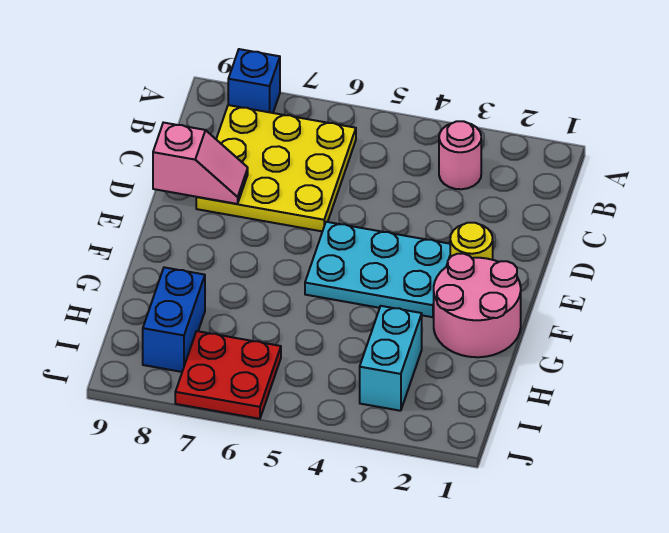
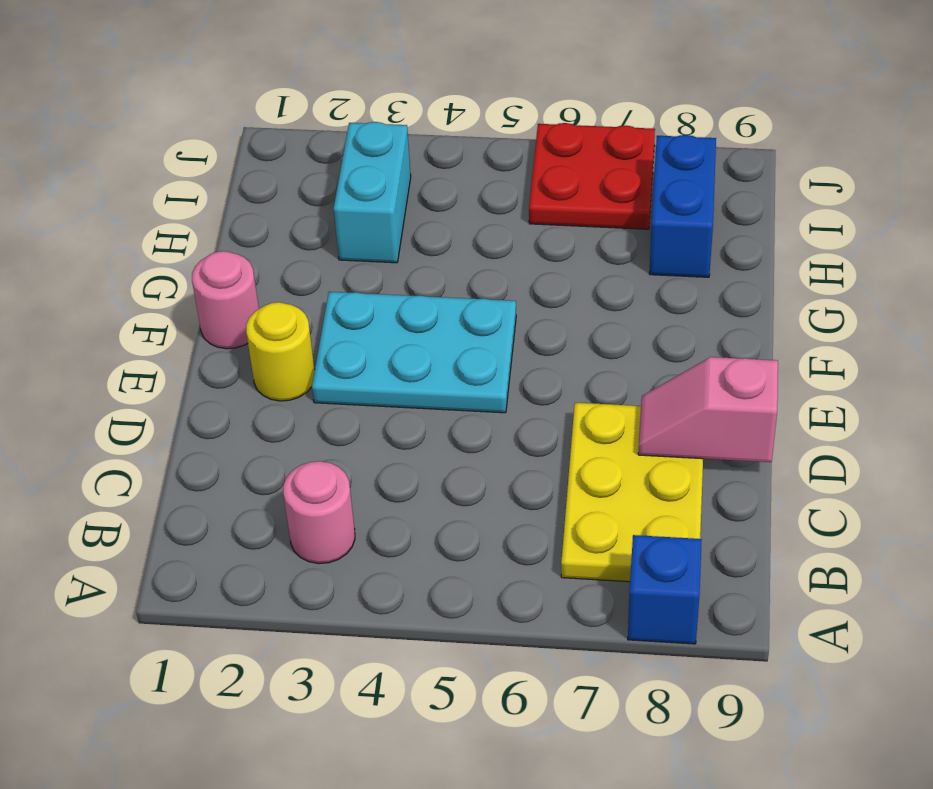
yellow plate B6:D8 level 1 -> yellow plate B7:D8 level 1
pink round brick F1:G2 level 1 -> pink round brick F1 level 1

